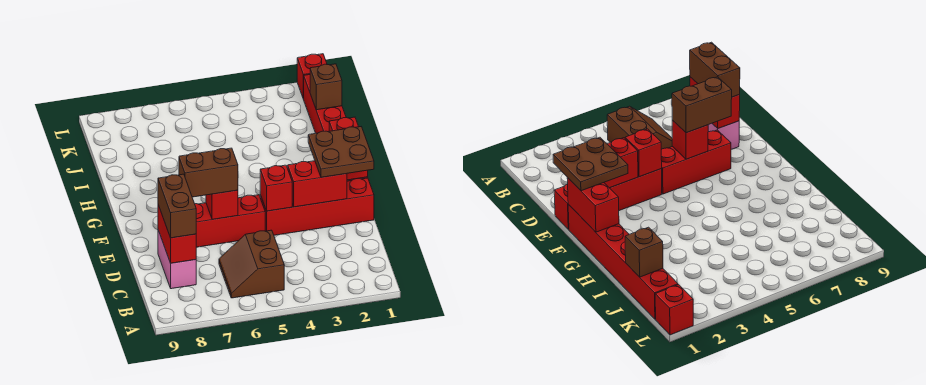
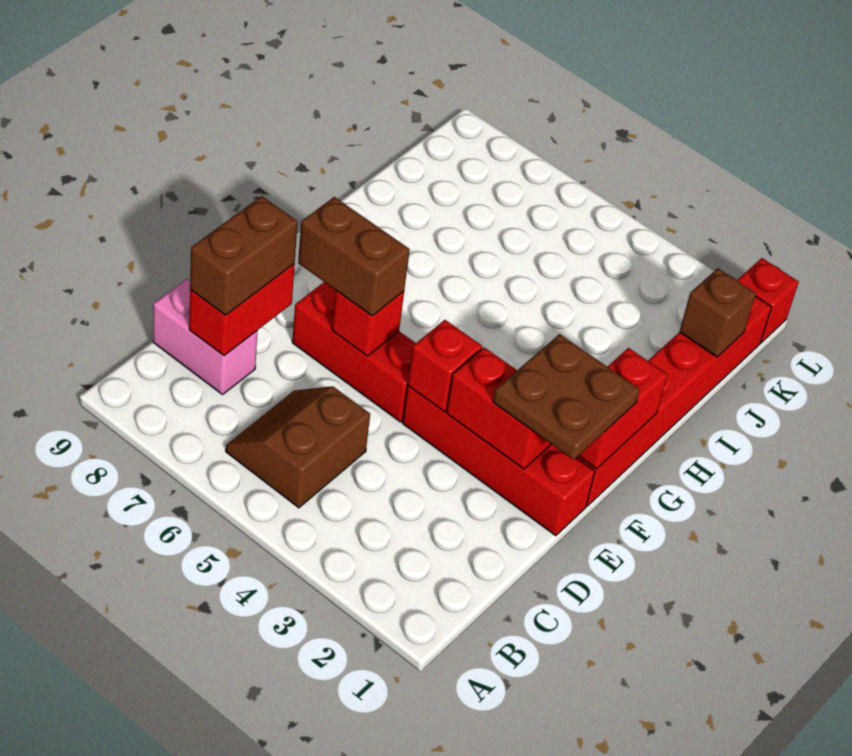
pink brick C8:D8 level 1 -> pink brick C8:C9 level 1

